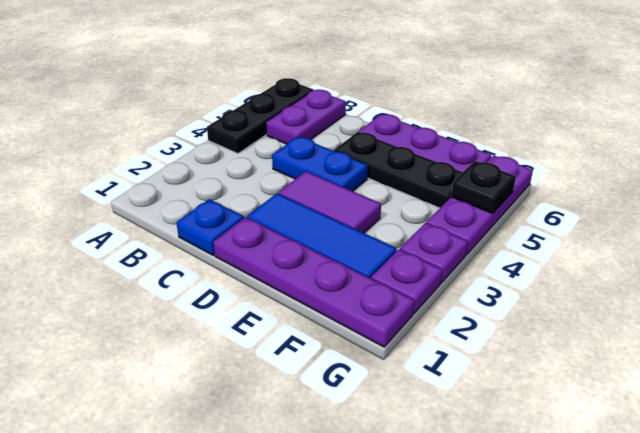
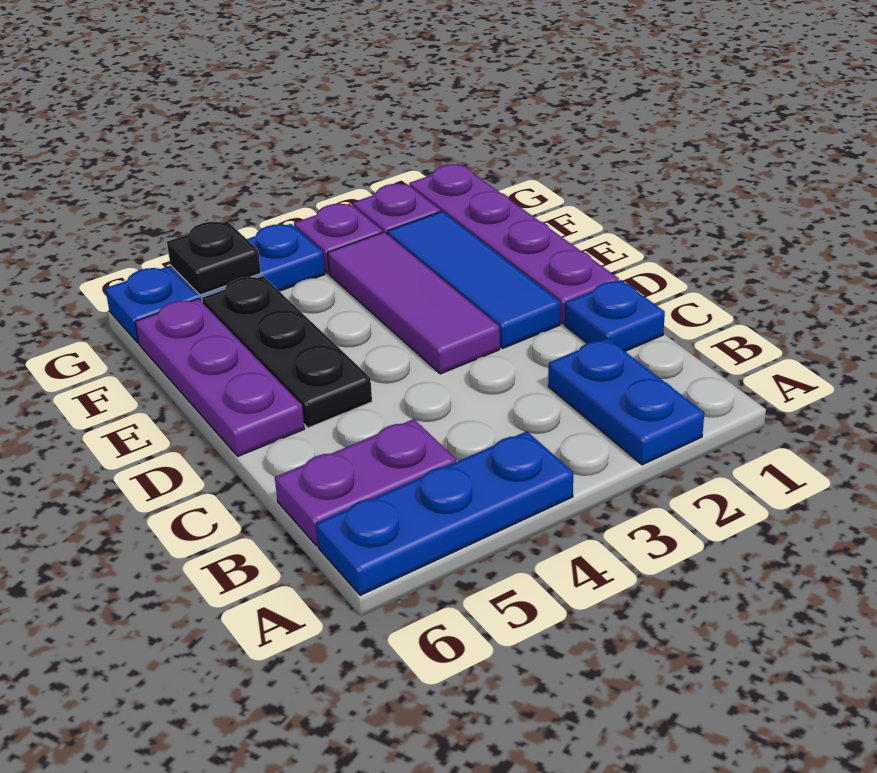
black plate A4:A6 level 1 -> blue plate A4:A6 level 1
blue plate C4:D4 level 1 -> blue plate A2:B2 level 1
purple tile D3:E3 level 1 -> purple tile D3:F3 level 1
purple plate G4:G6 level 1 -> blue plate G4:G6 level 1

